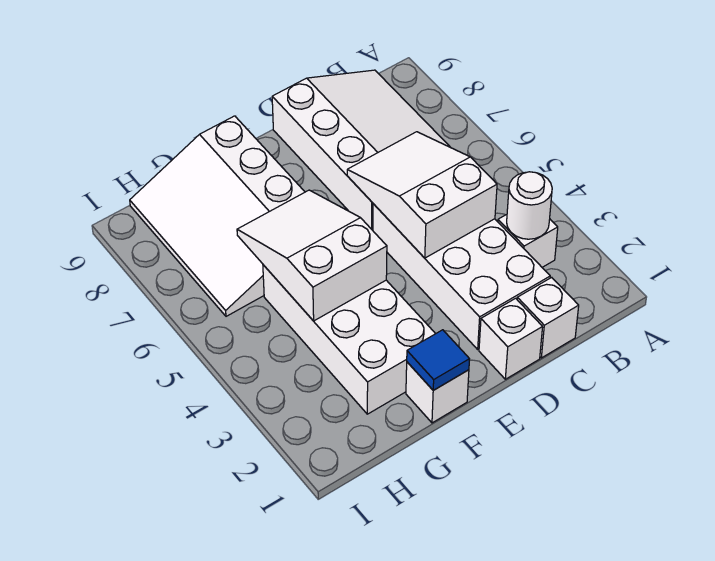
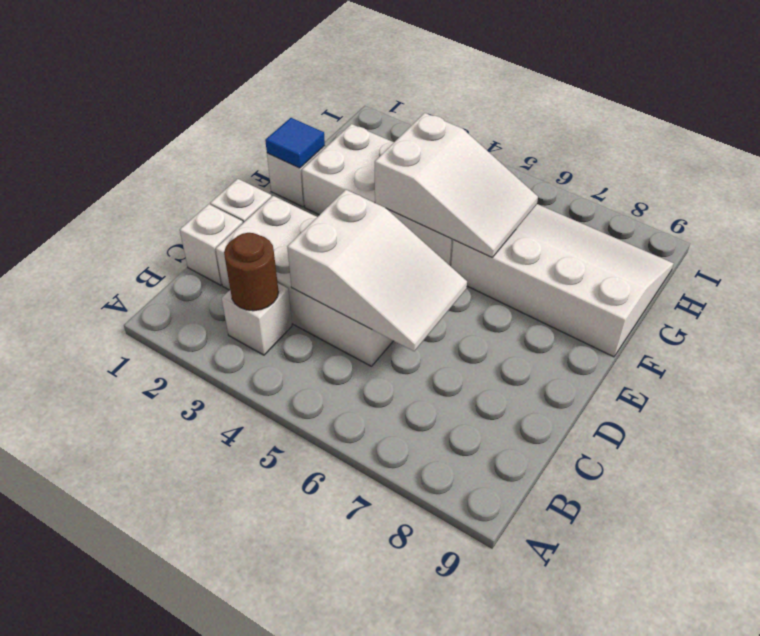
white round brick B3 level 2 -> brown round brick B3 level 2
white slope B6:D9 level 1 top D -> none

